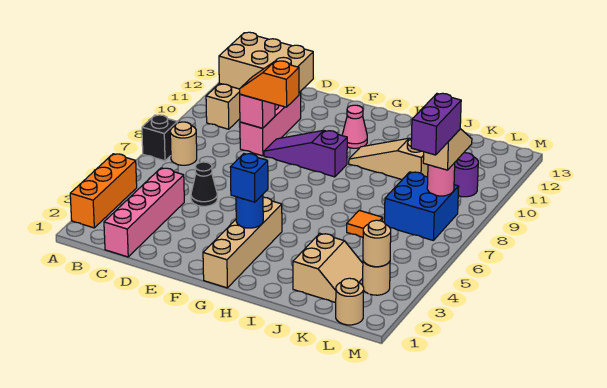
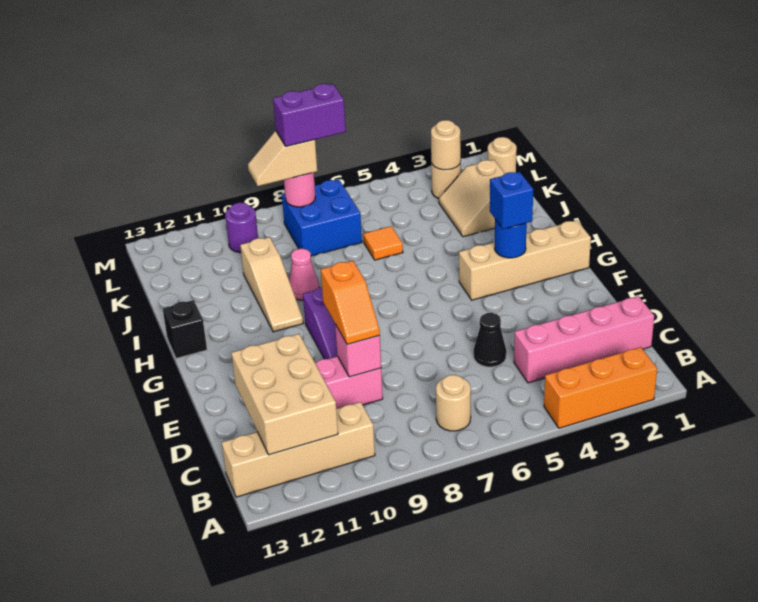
black brick A7 level 1 -> black brick H13 level 1
pink cone G11 level 1 -> pink cone I9 level 1
tan slope J2:K3 level 1 top J -> tan slope J2:K3 level 1 top 2

